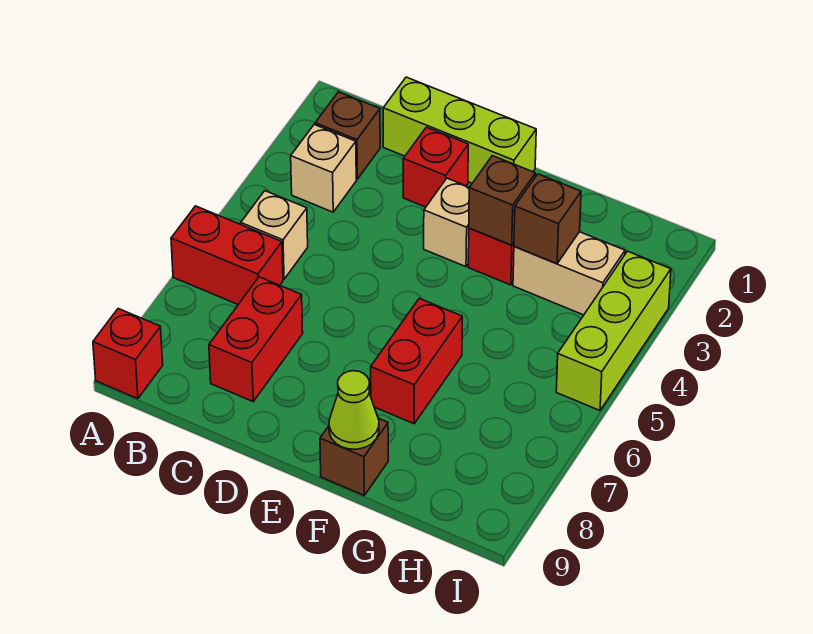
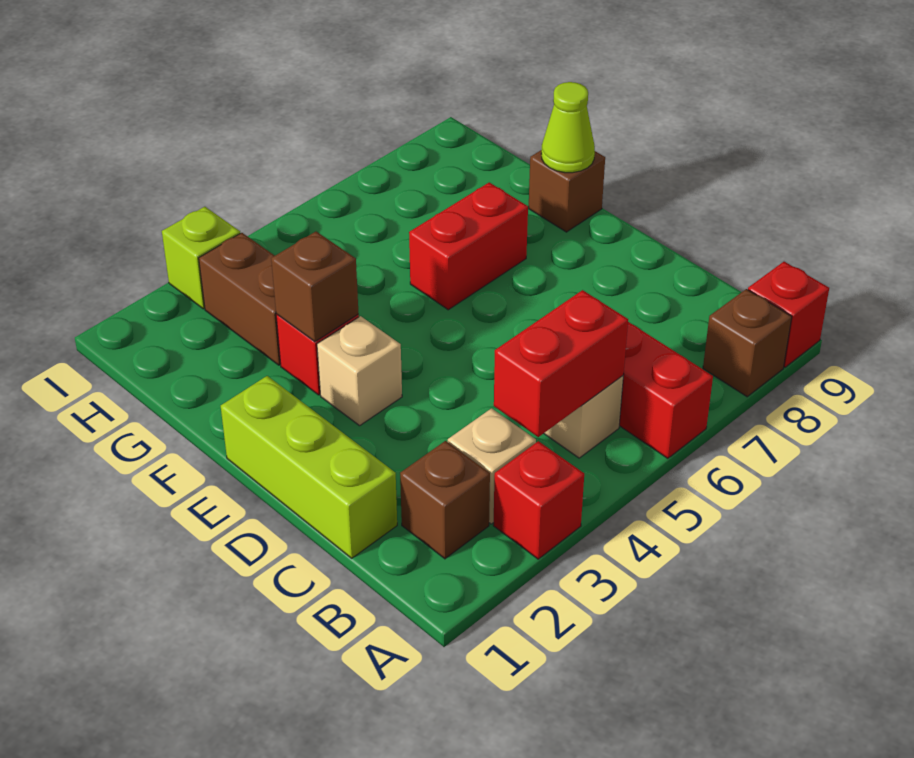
red brick C7:C8 level 1 -> red brick B4:B5 level 2
red brick D2 level 1 -> red brick A3 level 1
tan brick G3:H3 level 1 -> brown brick G3:H3 level 1
brown brick G3 level 2 -> brown brick A8 level 1
lime brick I3:I5 level 1 -> lime brick I3 level 1

